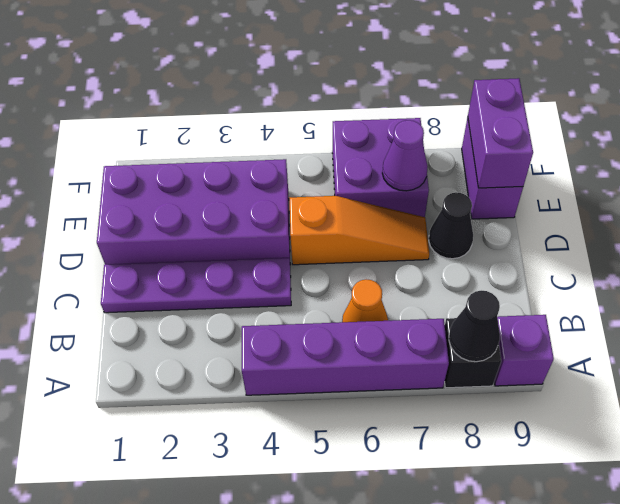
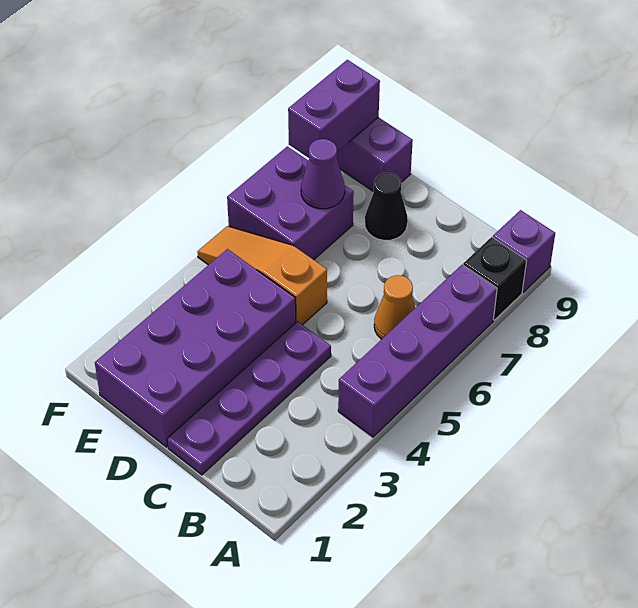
black cone A8 level 2 -> none
orange slope D5:D7 level 1 top 5 -> orange slope D5:F5 level 1 top D
purple brick E9:F9 level 2 -> purple brick F8:F9 level 2

